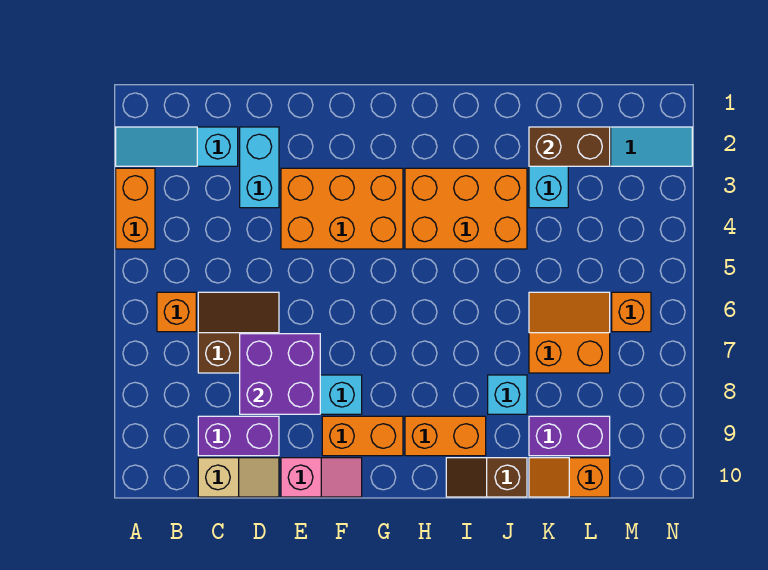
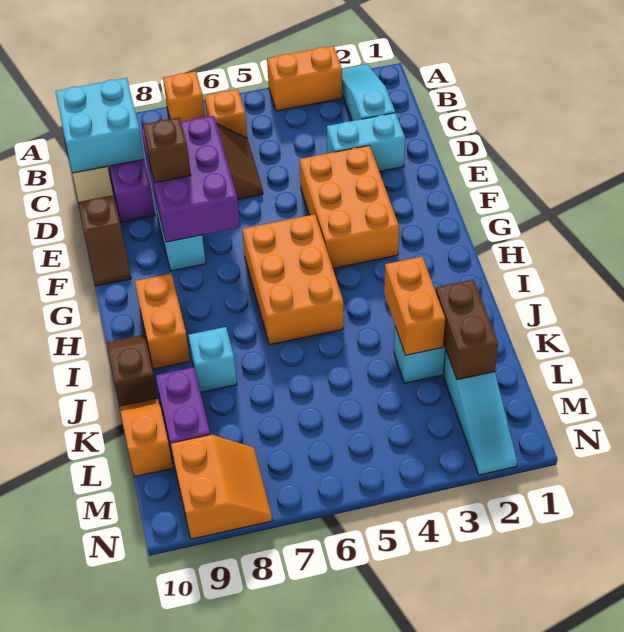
none -> cyan brick B9:C10 level 2
purple brick D7:E8 level 2 -> purple brick D7:F8 level 2
none -> brown brick E8 level 3
pink slope E10:F10 level 1 top E -> brown slope E10:F10 level 1 top E
orange brick F9:G9 level 1 -> orange brick J3:K3 level 2
orange brick H3:J4 level 1 -> orange brick G5:I6 level 1
orange slope K6:L7 level 1 top 7 -> orange slope M8:N9 level 1 top 9
orange brick M6 level 1 -> orange brick A7 level 1

